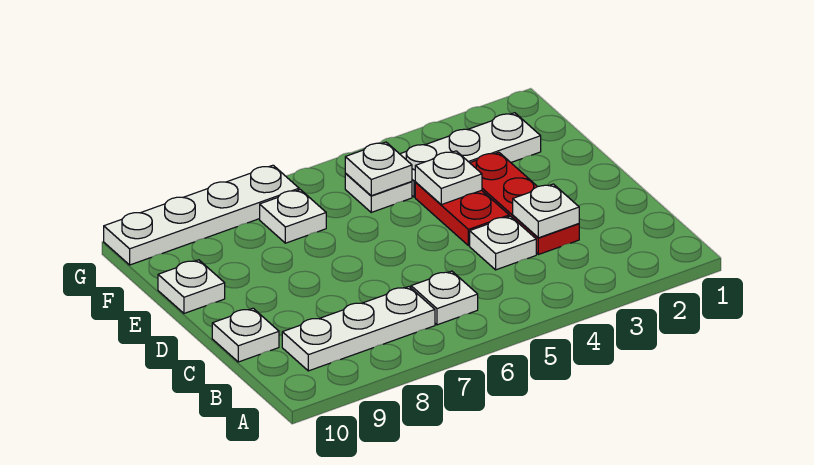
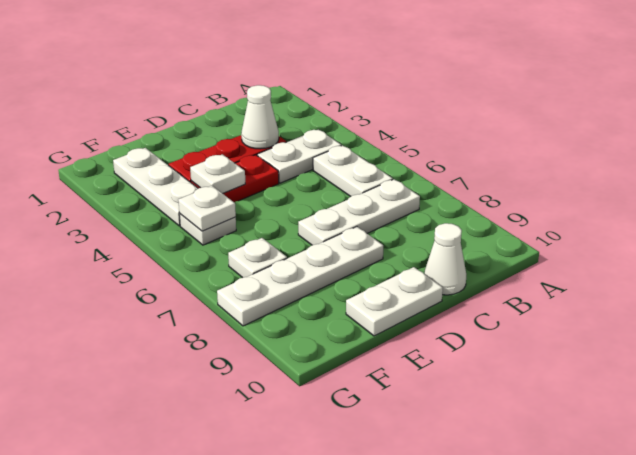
white plate B6 level 1 -> white plate B5:B6 level 1
white plate B7:B9 level 1 -> white plate B7:D7 level 1
white plate C3 level 2 -> white cone C3 level 2
white plate C4 level 1 -> white plate B4:C4 level 1
white plate C10 level 1 -> white cone C10 level 1
white plate E10 level 1 -> white plate D10:E10 level 1
white plate G7:G10 level 1 -> white plate D8:G8 level 1

